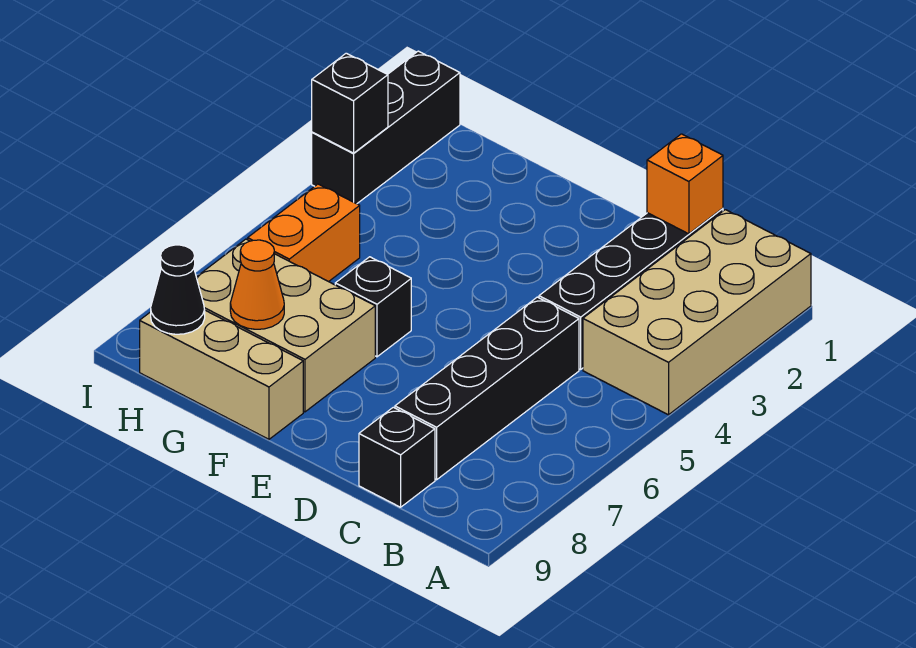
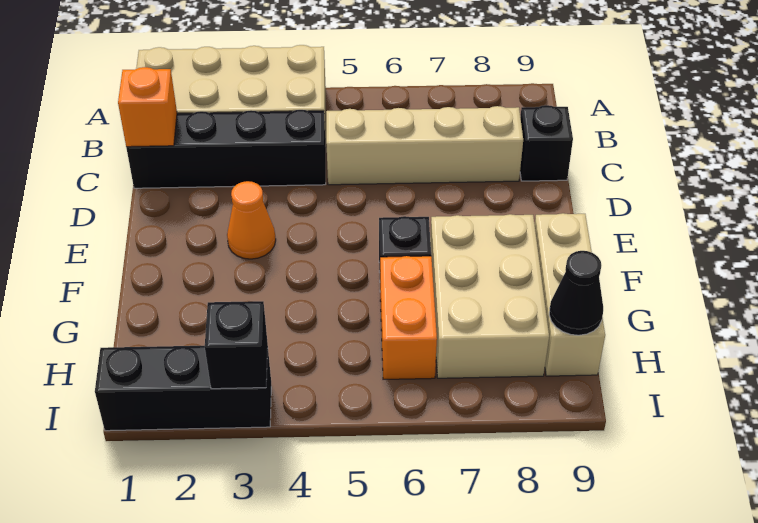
black brick C5:C8 level 1 -> tan brick C5:C8 level 1
orange cone G8 level 2 -> orange cone E3 level 1
orange brick H5:H6 level 1 -> orange brick G6:H6 level 1

